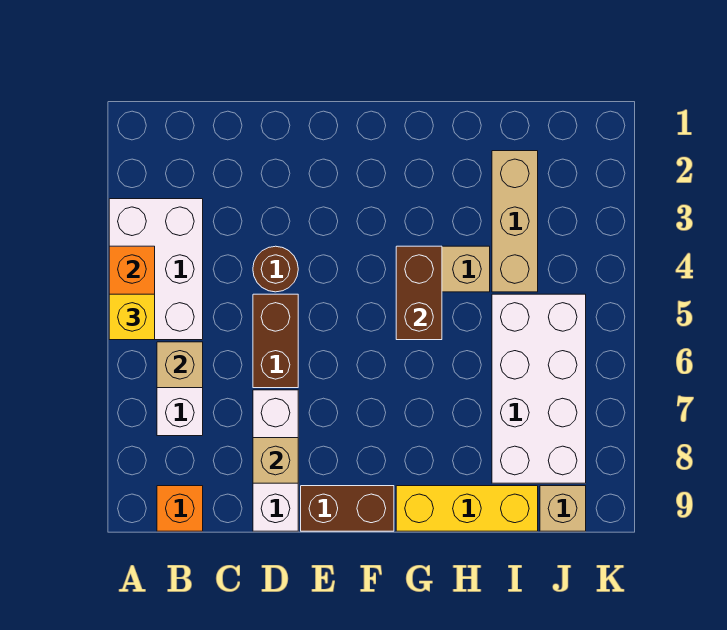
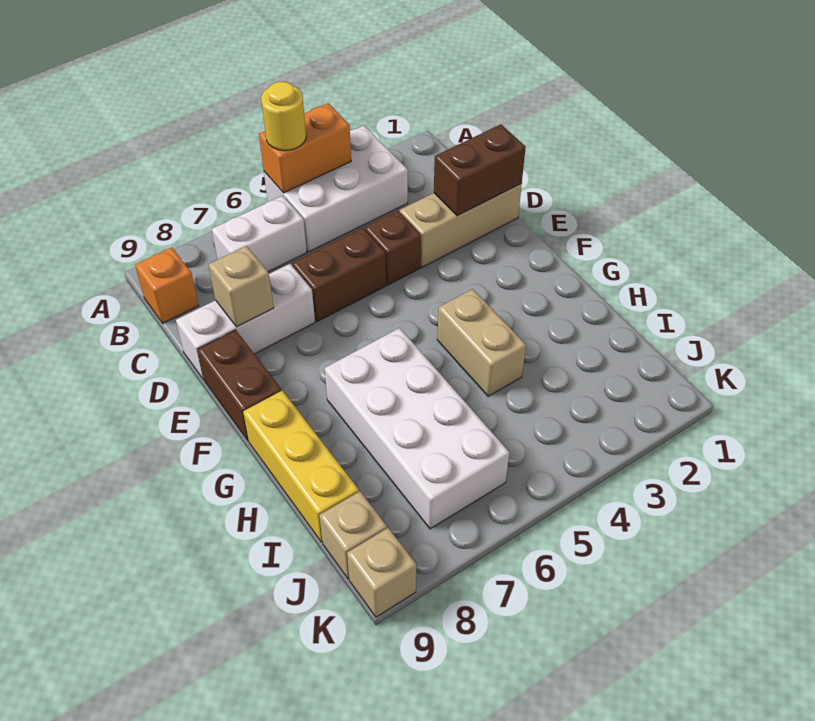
yellow brick A5 level 3 -> yellow round brick A5 level 3
tan brick B6 level 2 -> tan brick K9 level 1
brown round brick D4 level 1 -> brown brick D4 level 1
brown brick G4:G5 level 2 -> brown brick D1:D2 level 2
tan brick I2:I4 level 1 -> tan brick D1:D3 level 1
white brick I5:J8 level 1 -> white brick G6:J7 level 1

